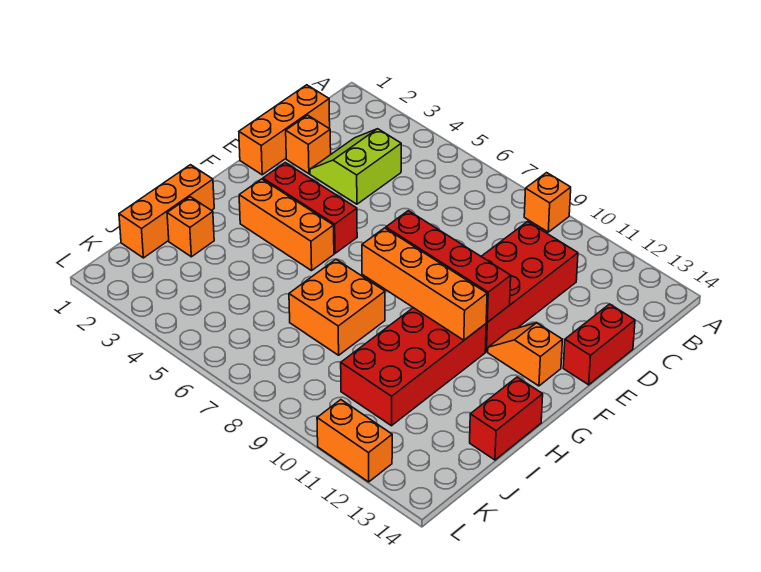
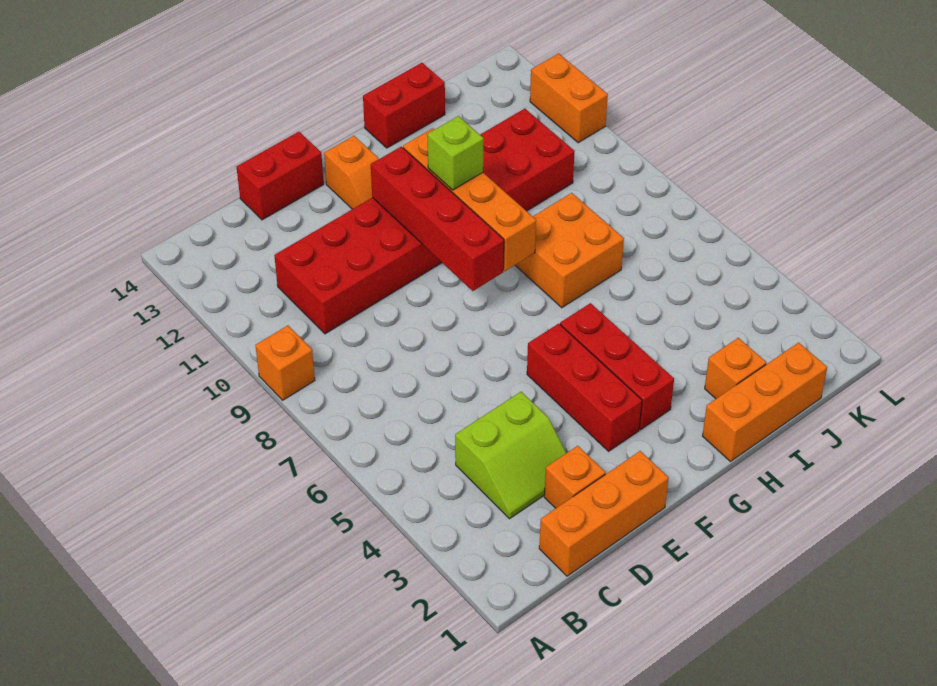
orange brick G3:G5 level 1 -> red brick G3:G5 level 1
none -> lime brick G10 level 3

